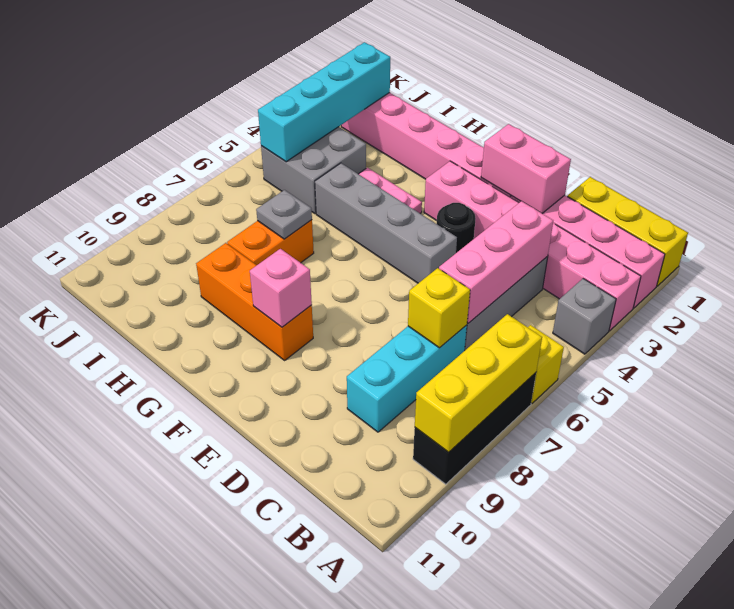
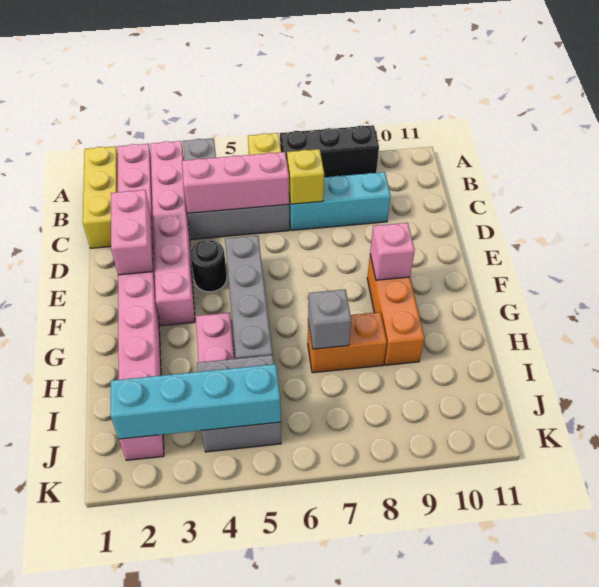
yellow brick A7:A9 level 2 -> none
grey plate H7 level 2 -> grey brick H7 level 2

